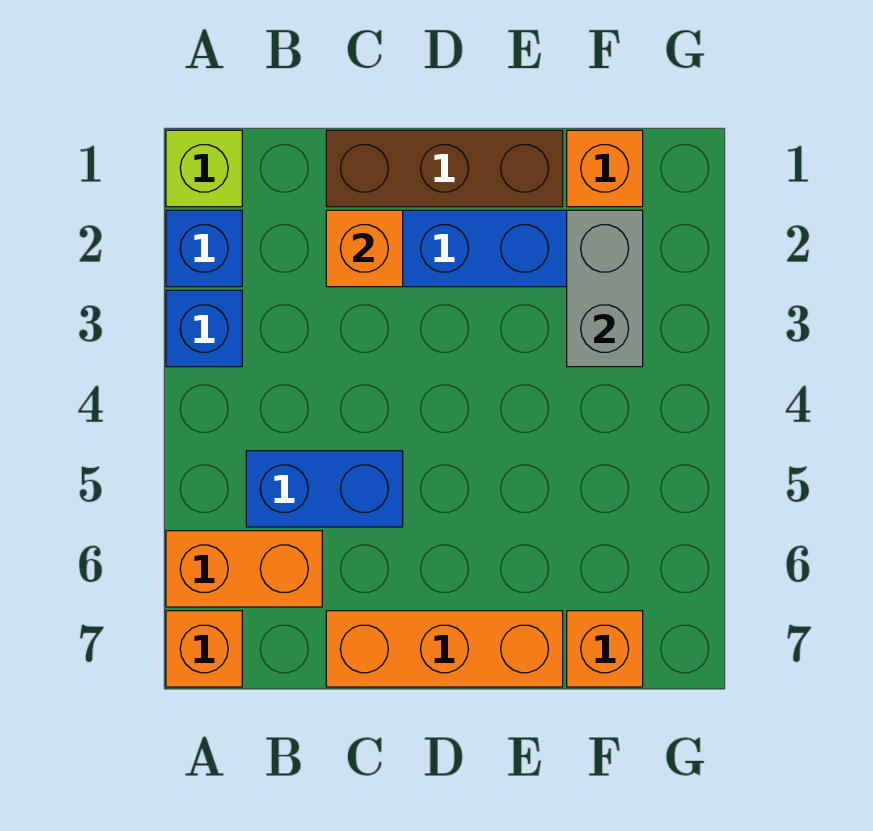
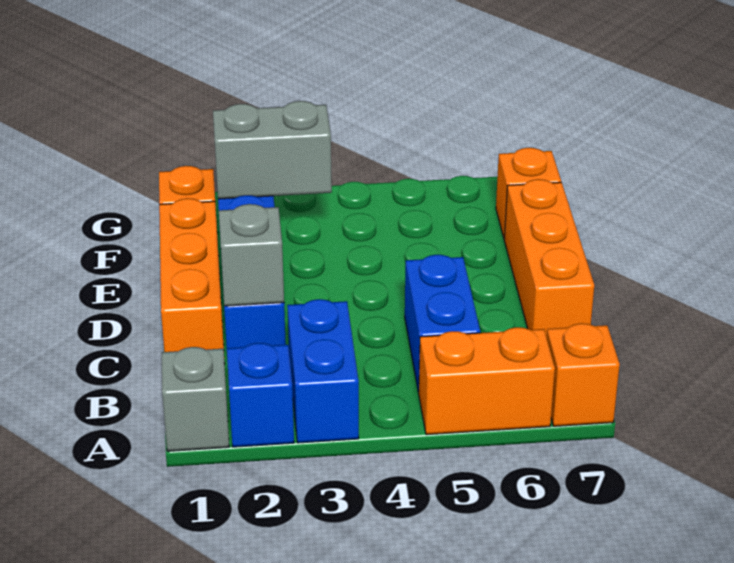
lime brick A1 level 1 -> grey brick A1 level 1
blue brick A3 level 1 -> blue brick A3:B3 level 1
orange brick A6:B6 level 1 -> orange brick A5:A6 level 1
brown brick C1:E1 level 1 -> orange brick C1:E1 level 1
orange brick C2 level 2 -> grey brick C2 level 2

